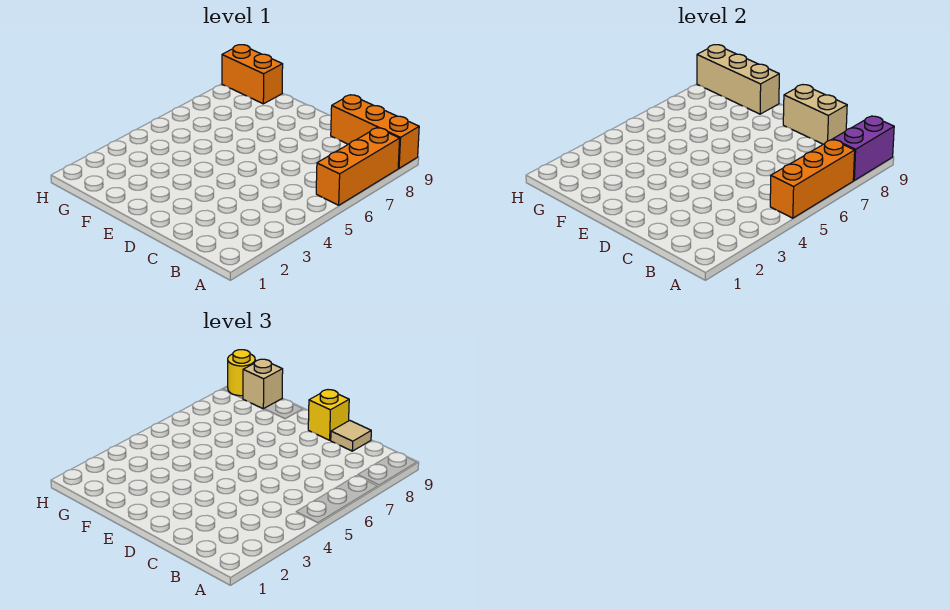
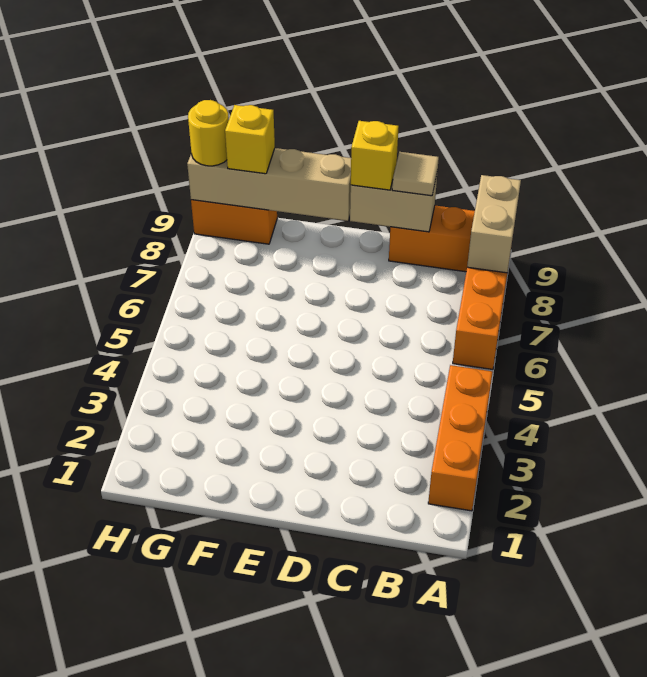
orange brick A5:A7 level 2 -> orange brick A2:A4 level 1
purple brick A8:A9 level 2 -> tan brick A8:A9 level 2
tan brick F9:H9 level 2 -> tan brick E9:H9 level 2
tan brick G9 level 3 -> yellow brick G9 level 3

